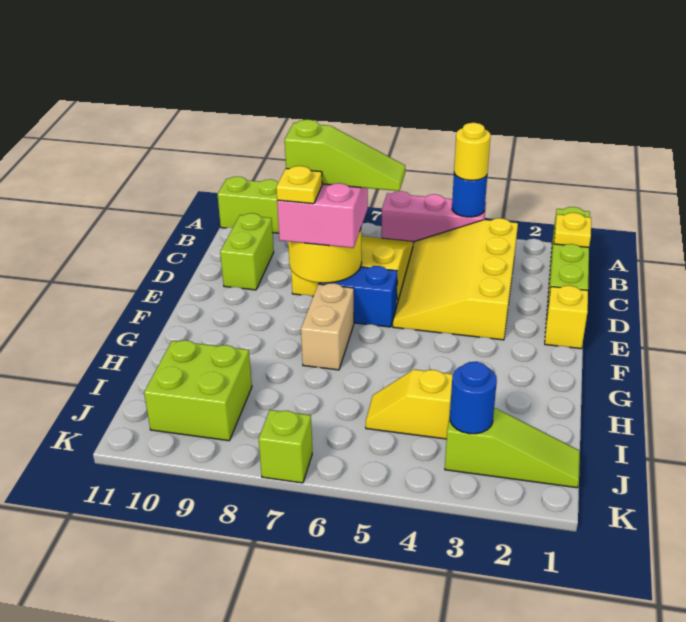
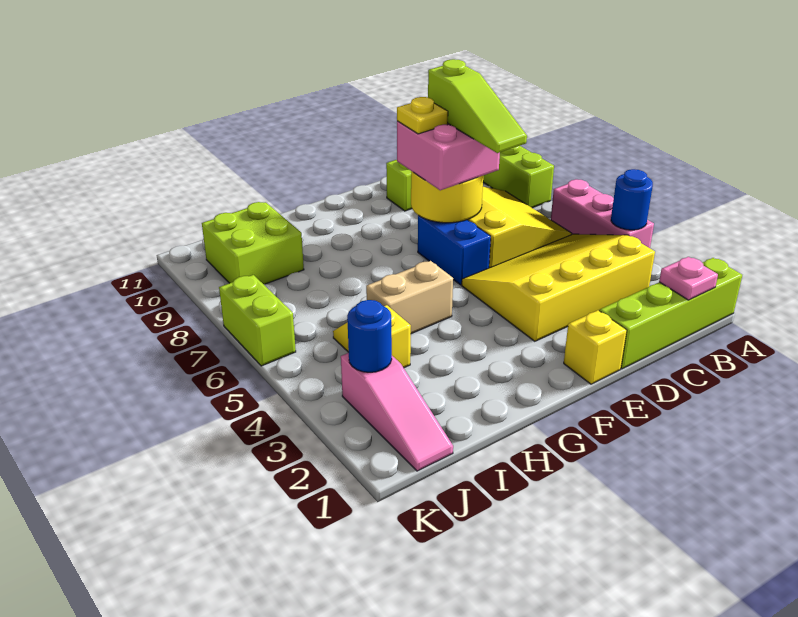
yellow round brick A4 level 3 -> none
yellow plate B1 level 2 -> pink plate B1 level 2
tan brick F7:G7 level 1 -> tan brick G5:H5 level 1
lime slope J1:J3 level 1 top 3 -> pink slope J1:J3 level 1 top 3
lime brick K7 level 1 -> lime brick K6:K7 level 1

